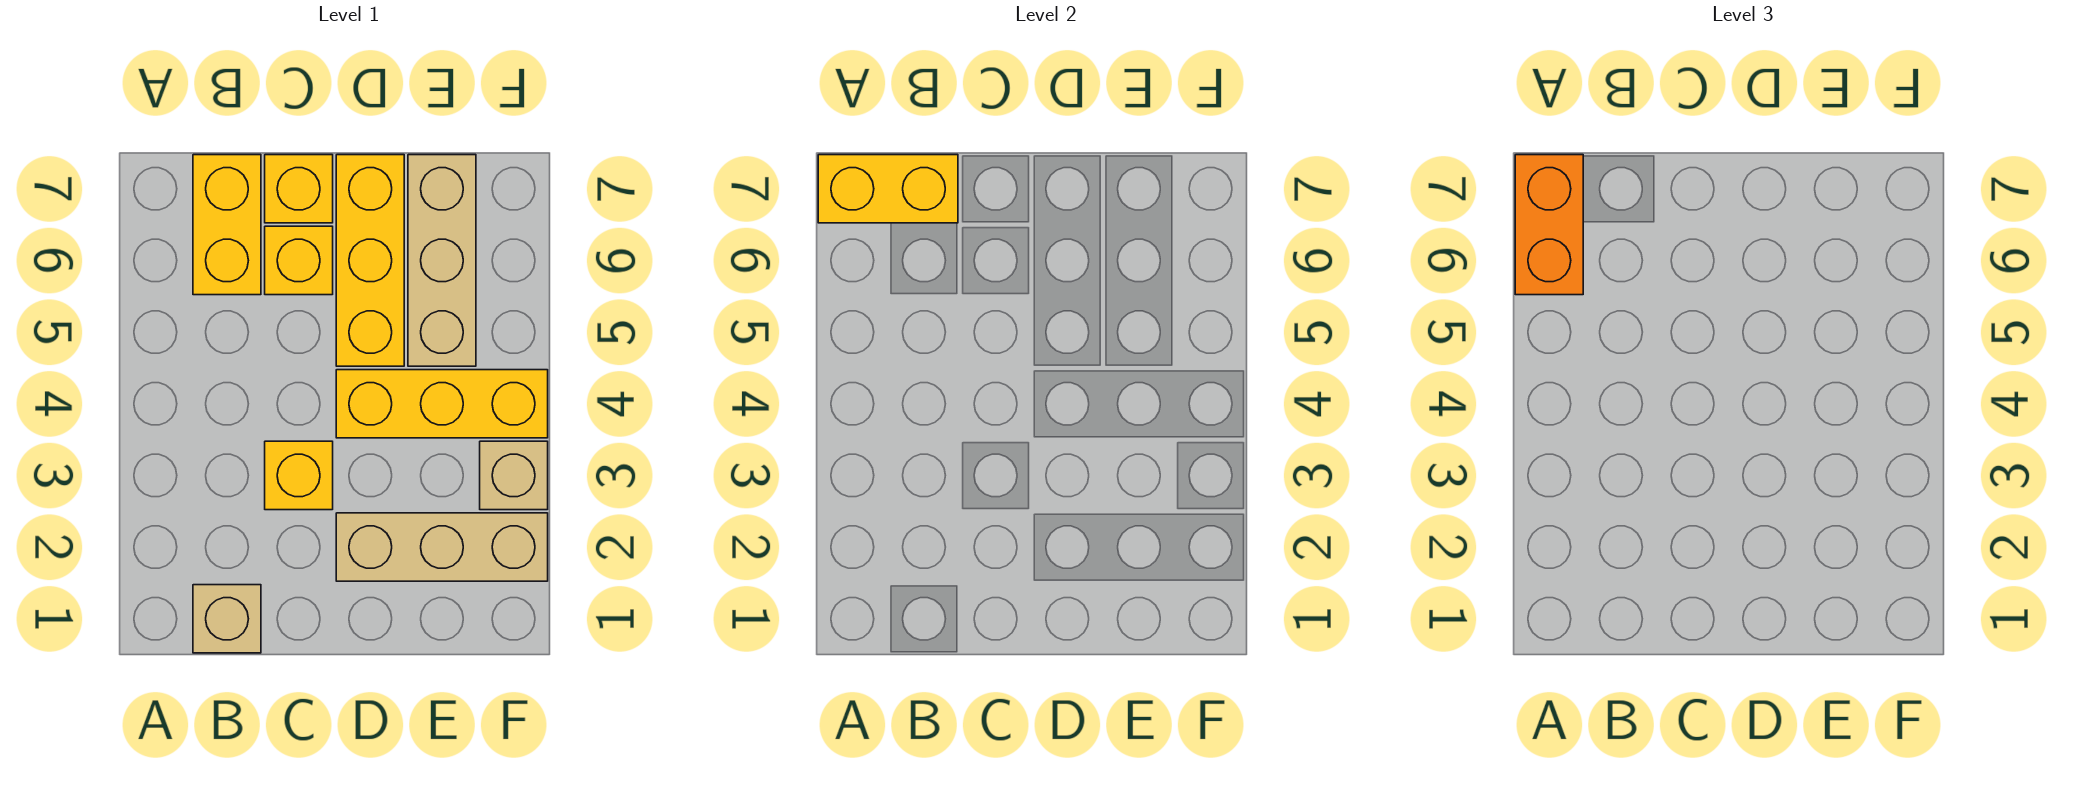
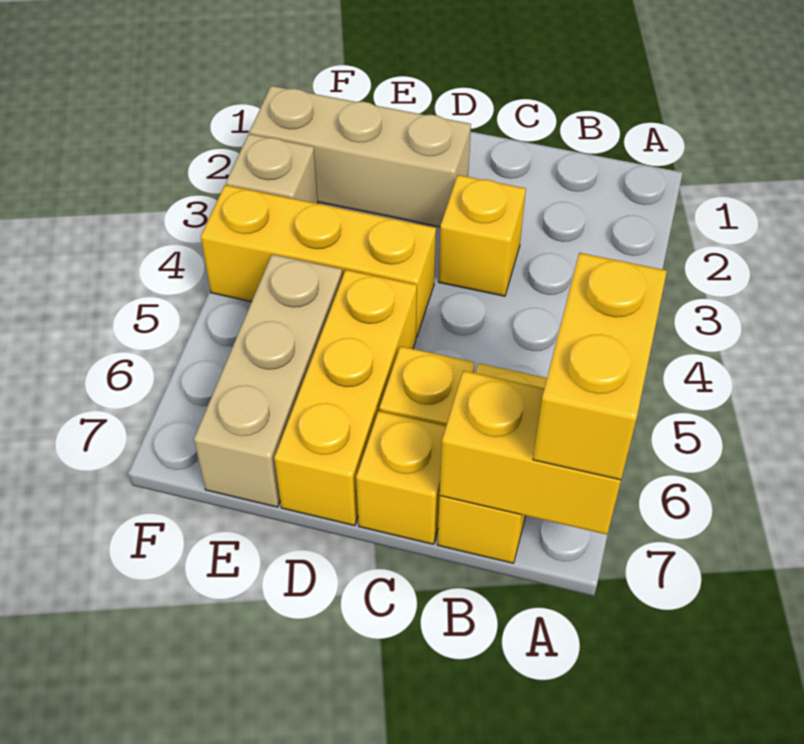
orange brick A6:A7 level 3 -> yellow brick A6:A7 level 3
tan brick B1 level 1 -> none

